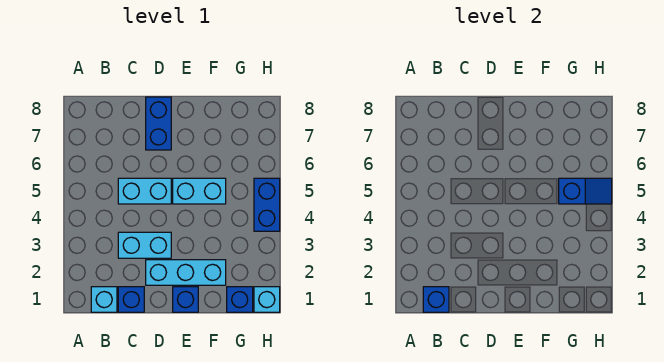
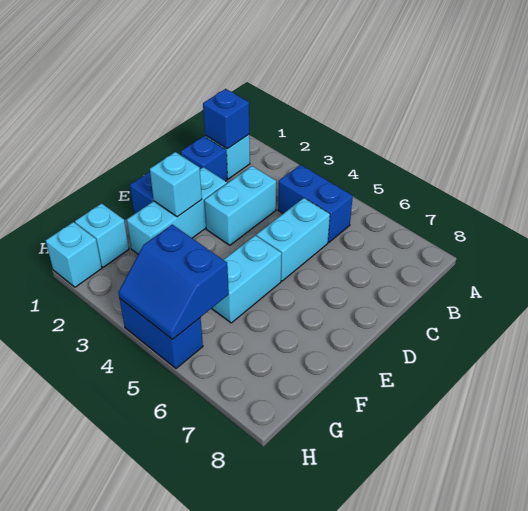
blue brick D7:D8 level 1 -> blue brick B4:B5 level 1
none -> cyan brick E2 level 2
blue brick G1 level 1 -> cyan brick G1 level 1
blue slope G5:H5 level 2 top G -> blue slope G4:H5 level 2 top G

